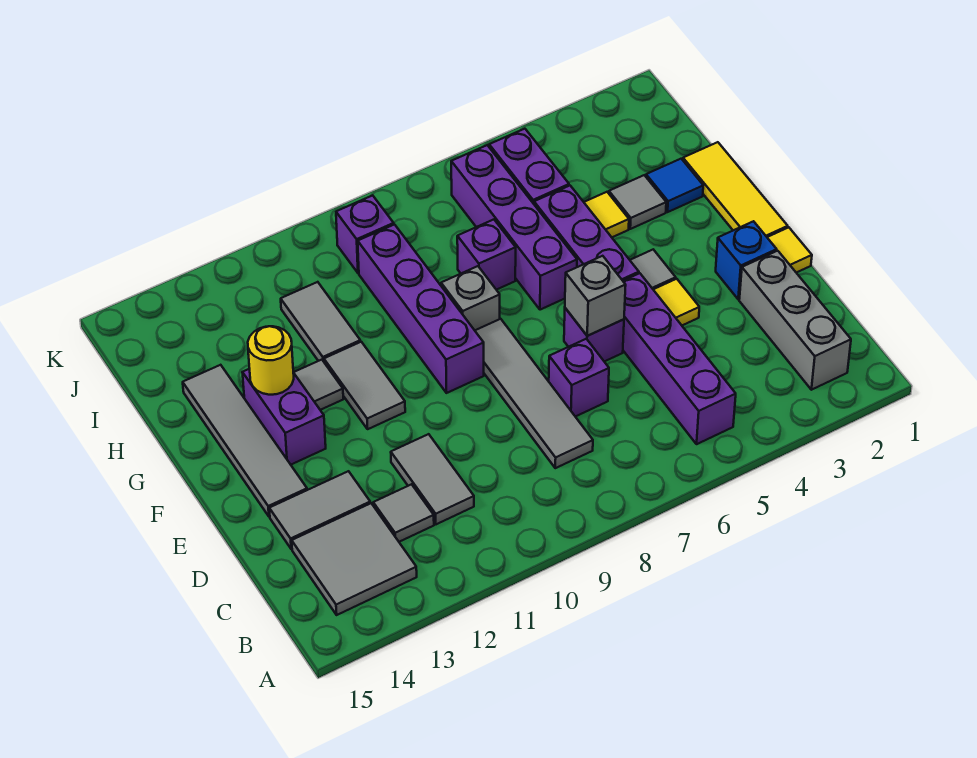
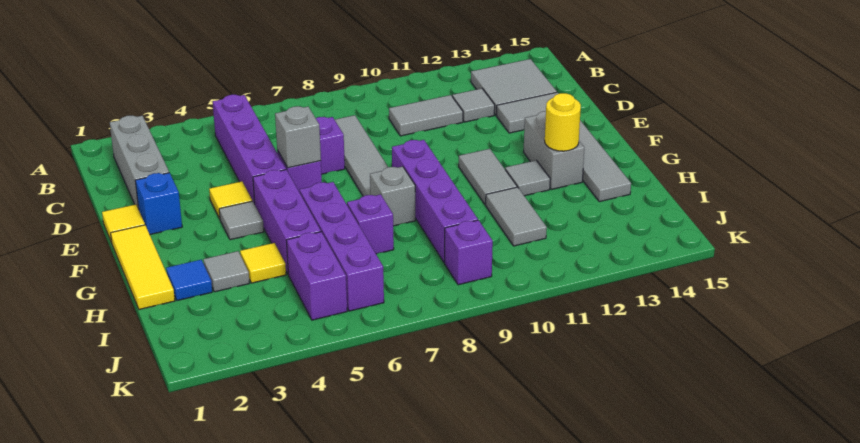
grey tile C11:D11 level 1 -> grey tile C10:C11 level 1
purple brick F13:G13 level 1 -> grey brick F13:G13 level 1

